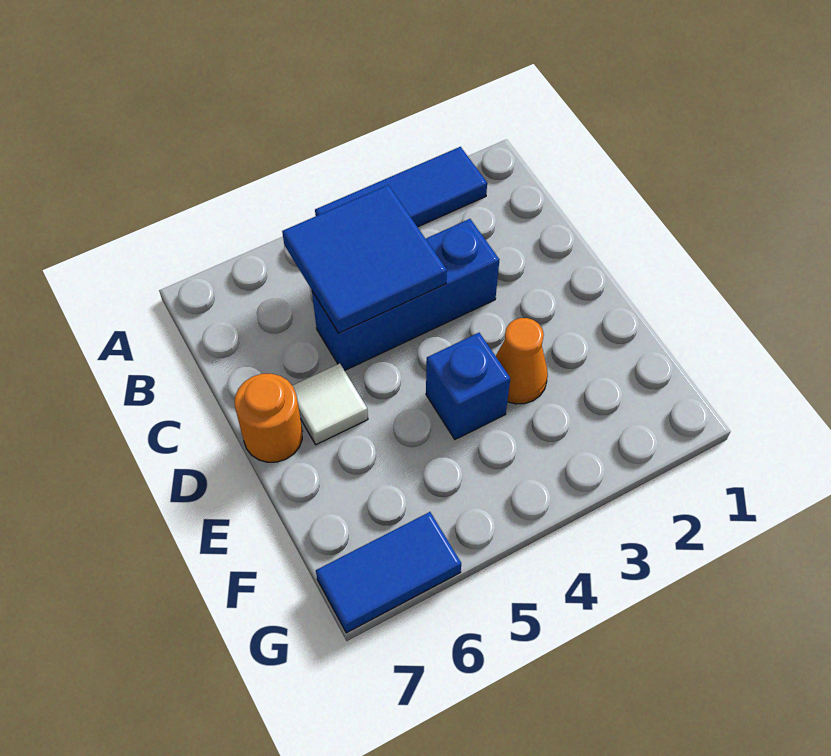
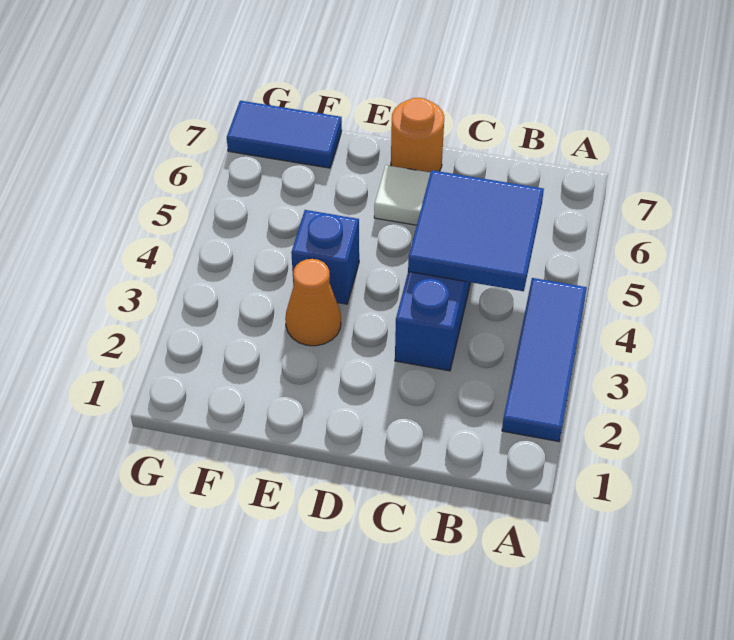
blue tile G6:G7 level 1 -> blue tile F7:G7 level 1

